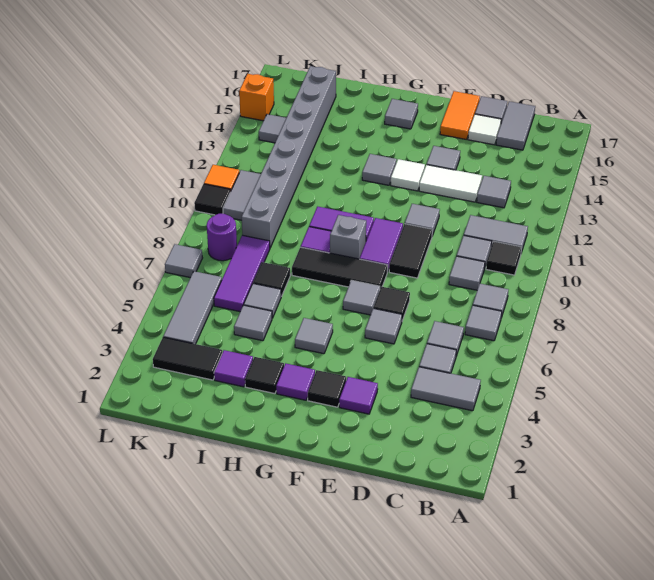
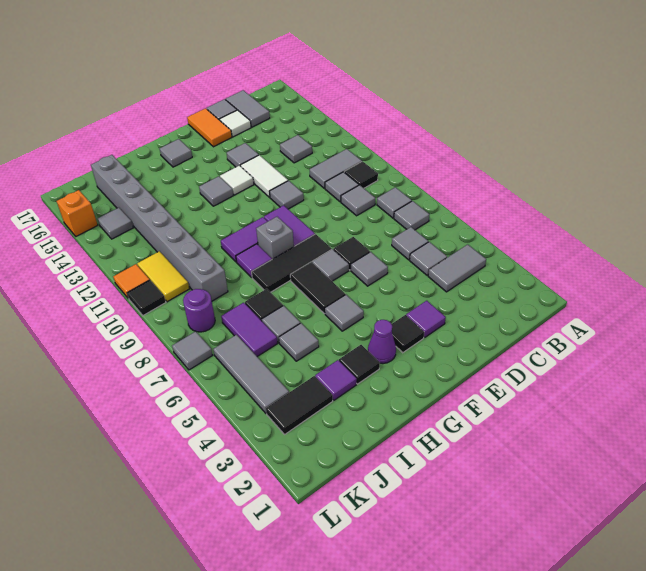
white tile D13:E13 level 1 -> white tile E12:E13 level 1
black tile E9:E10 level 1 -> black tile G6:G7 level 1
purple tile G3 level 1 -> purple cone G3 level 1
purple tile J6:J8 level 1 -> purple tile J6:J7 level 1
grey tile K10:K11 level 1 -> yellow tile K10:K11 level 1

